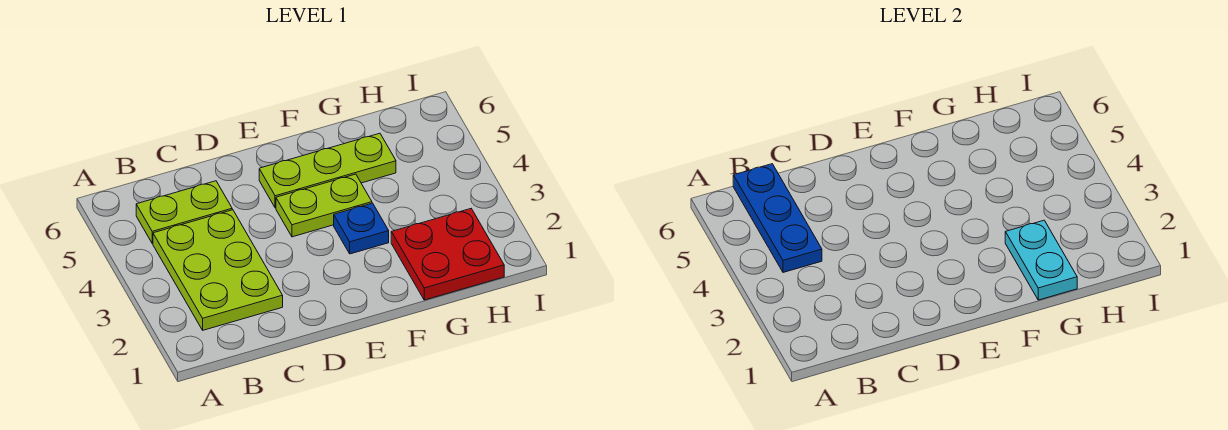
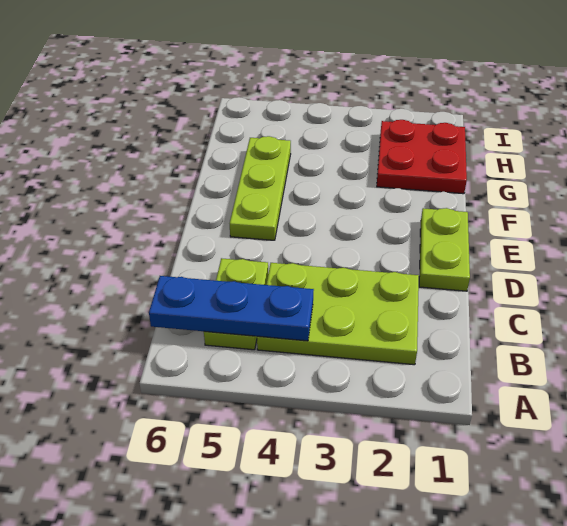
lime plate E4:F4 level 1 -> lime plate D1:E1 level 1
blue plate F3 level 1 -> none
cyan plate G1:G2 level 2 -> none

